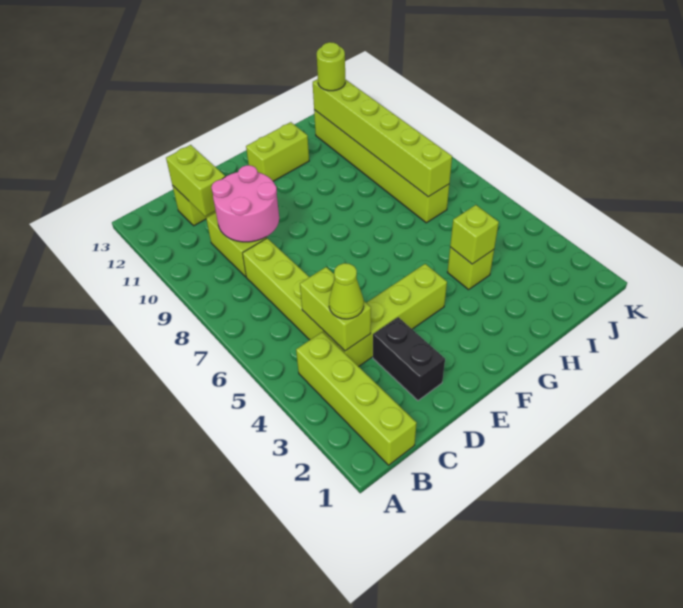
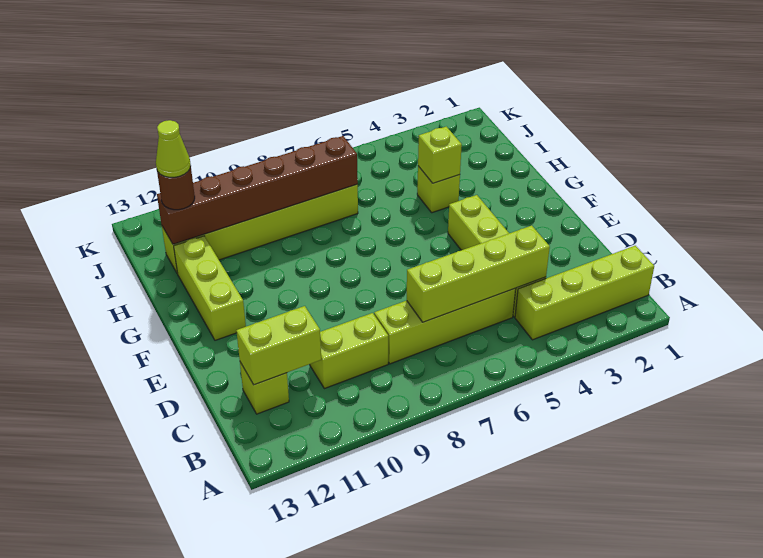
lime brick C4:C5 level 2 -> lime brick C4:C7 level 2
lime cone C4 level 3 -> lime cone I12 level 4
pink round brick C9:D10 level 2 -> none
black brick D2:D3 level 1 -> none
lime brick F12:G12 level 1 -> lime brick F12:H12 level 1
lime brick I7:I12 level 2 -> brown brick I7:I12 level 2
lime round brick I12 level 3 -> brown round brick I12 level 3

